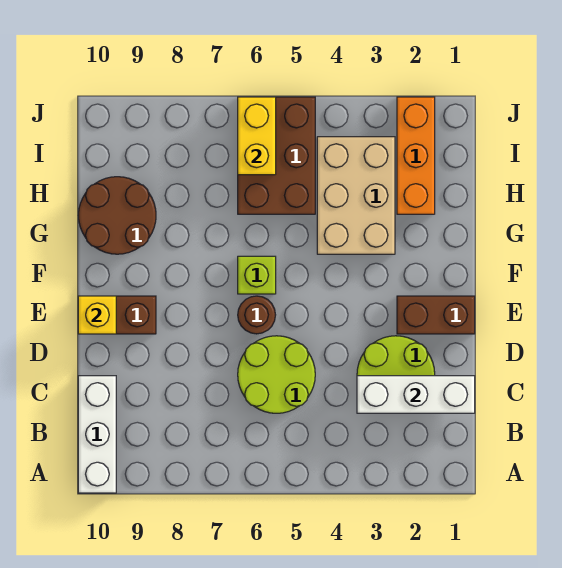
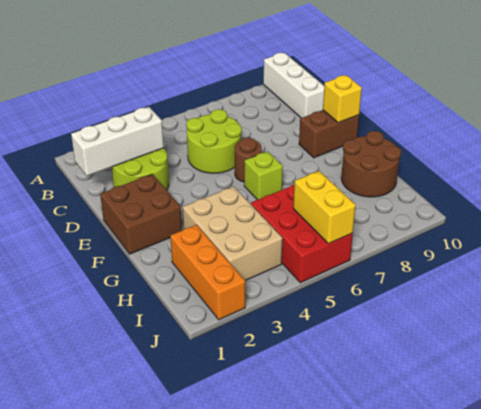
brown brick E1:E2 level 1 -> brown brick E1:F2 level 1
brown brick H5:J6 level 1 -> red brick H5:J6 level 1

